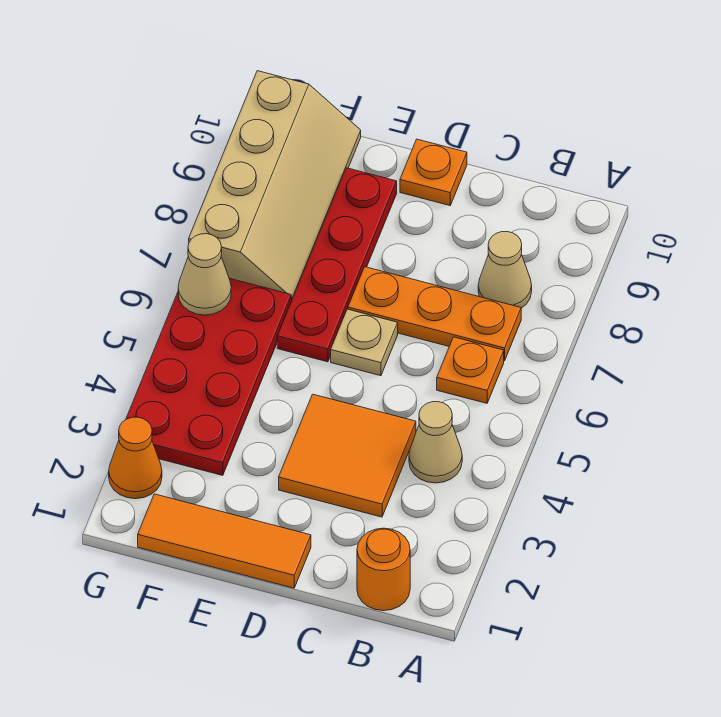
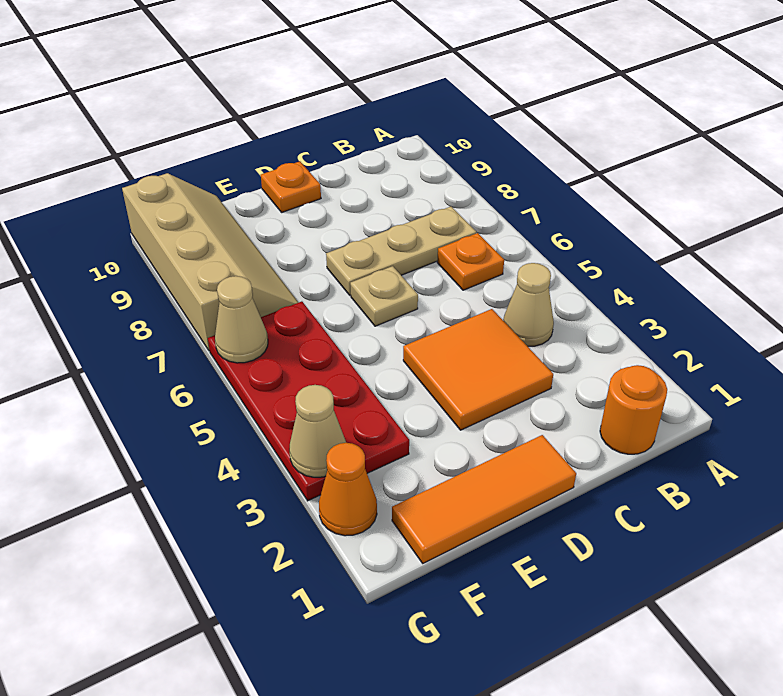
orange plate B7:D7 level 1 -> tan plate B7:D7 level 1
tan cone B8 level 1 -> tan cone G3 level 2
red plate E6:E9 level 1 -> none

